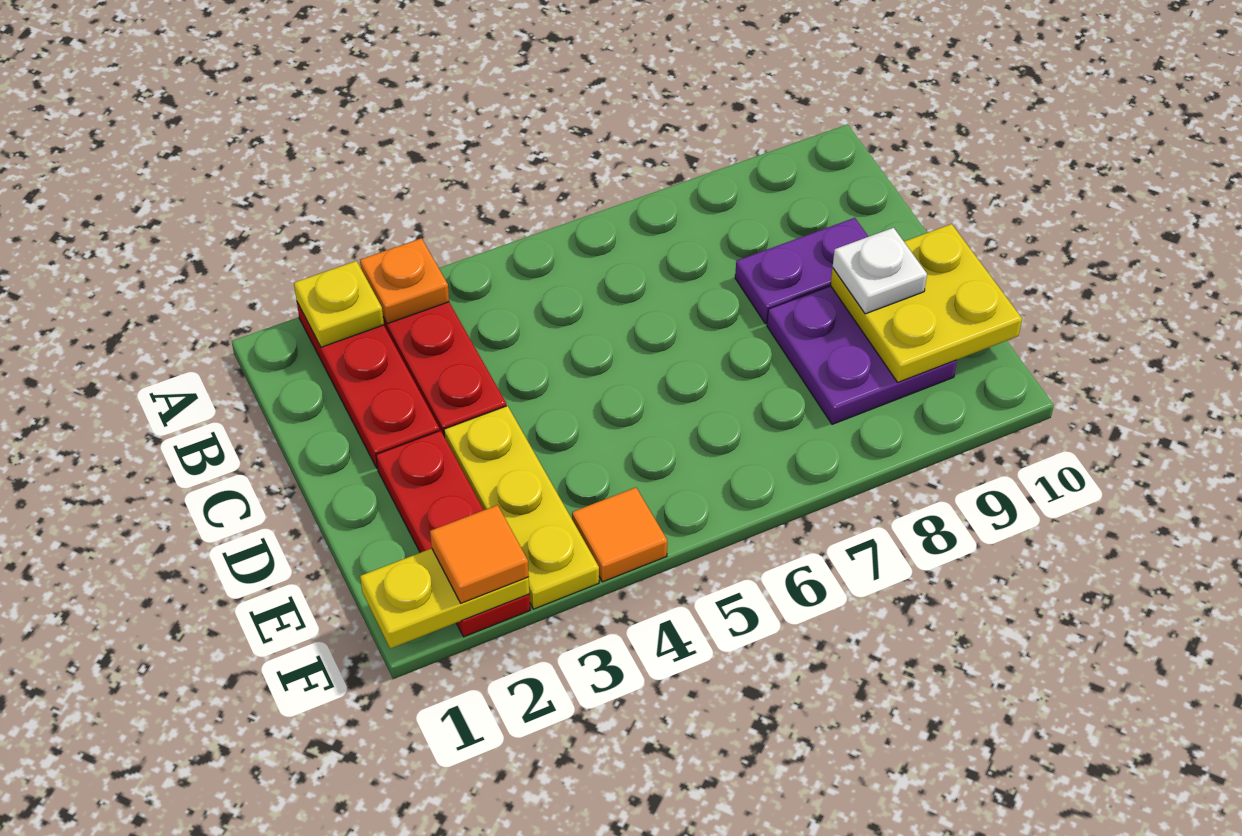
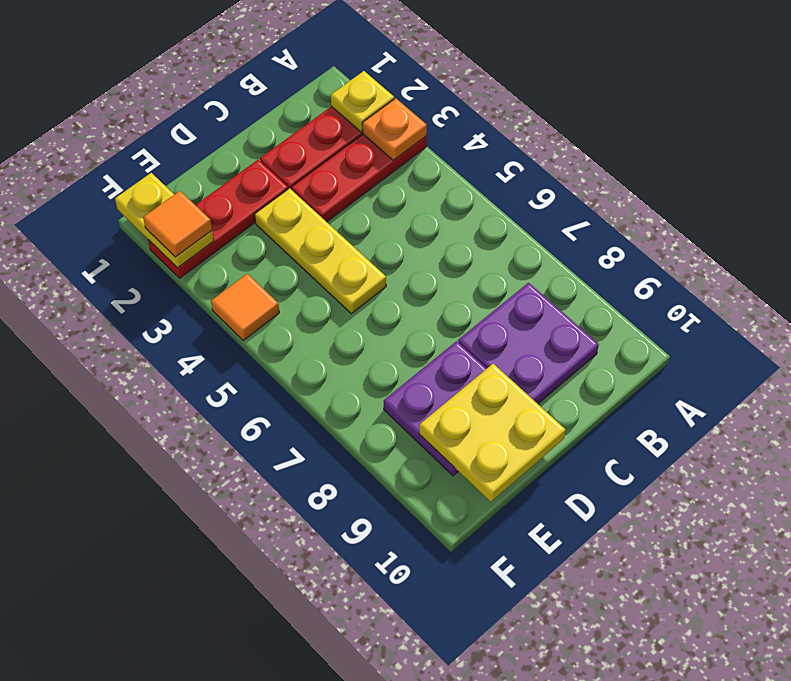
purple plate C8:C9 level 1 -> purple plate B8:C9 level 1
yellow plate D3:F3 level 1 -> yellow plate D3:D5 level 1
white plate D9 level 3 -> none

